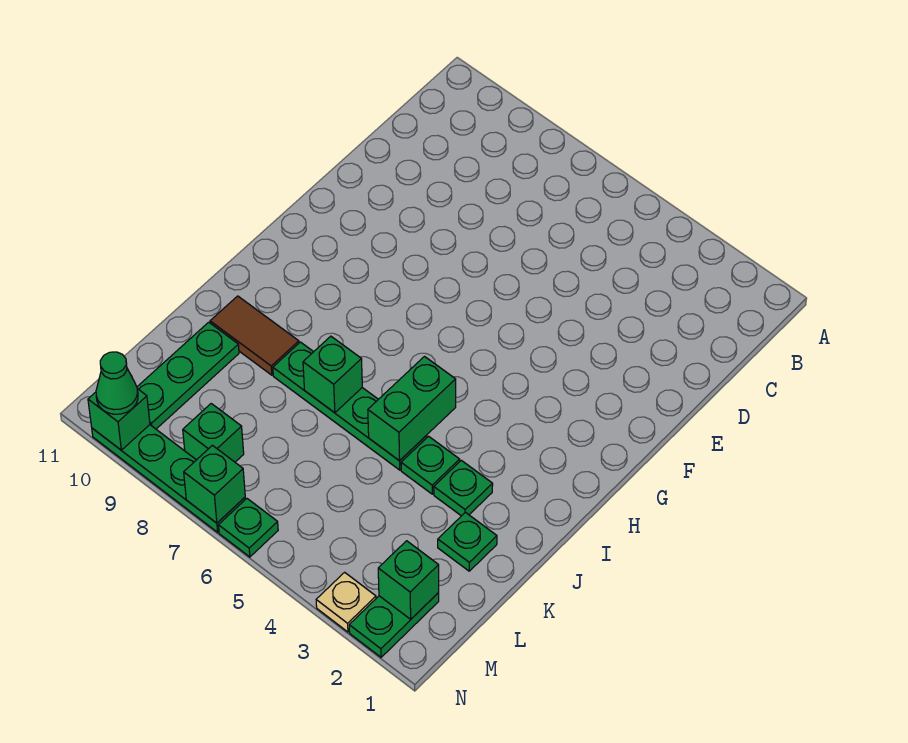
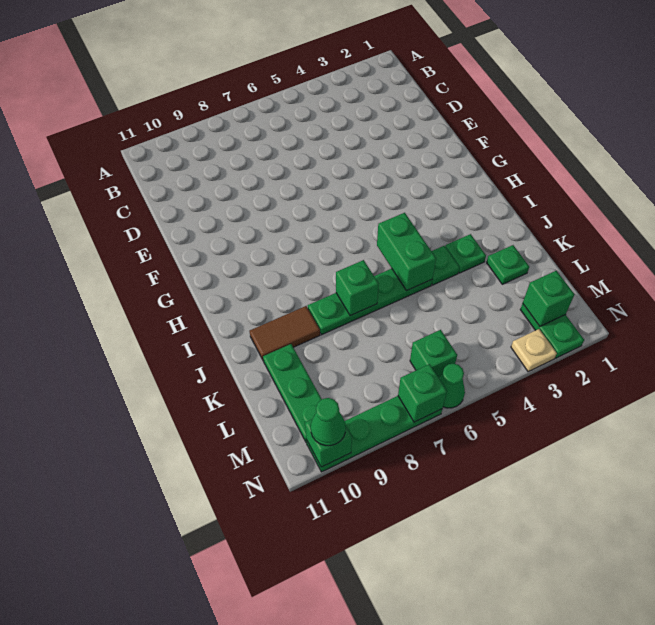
green brick M8 level 1 -> green brick M6 level 1
green plate N6 level 1 -> green cone N6 level 1

